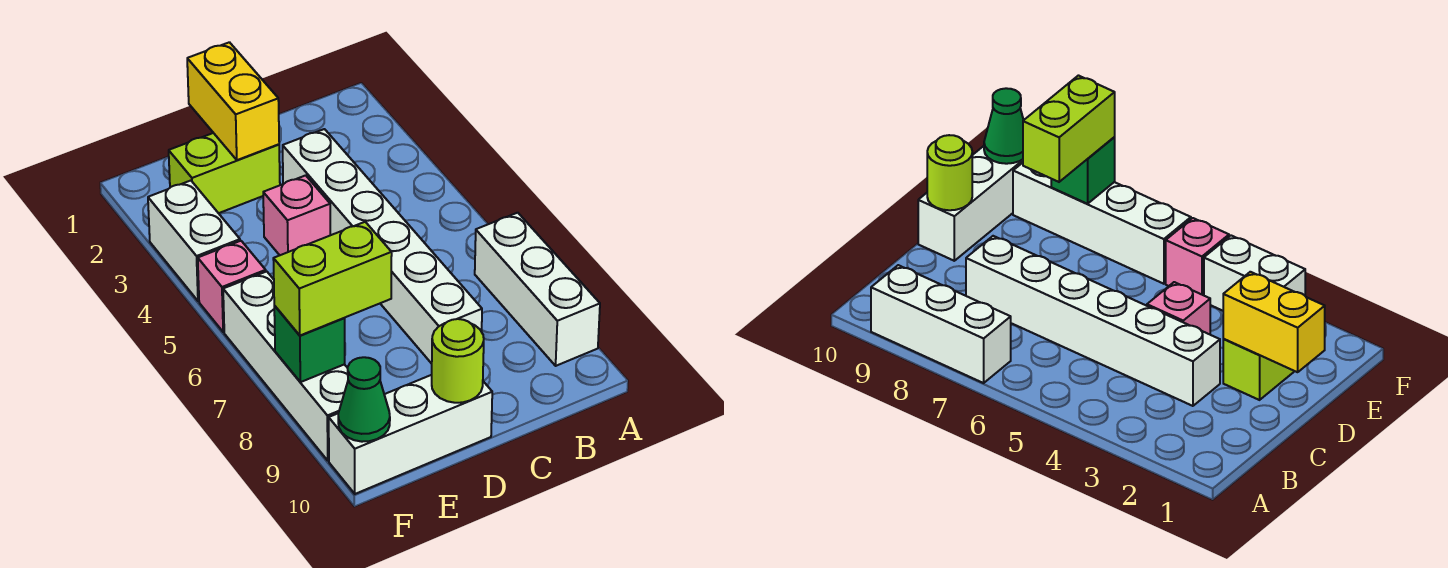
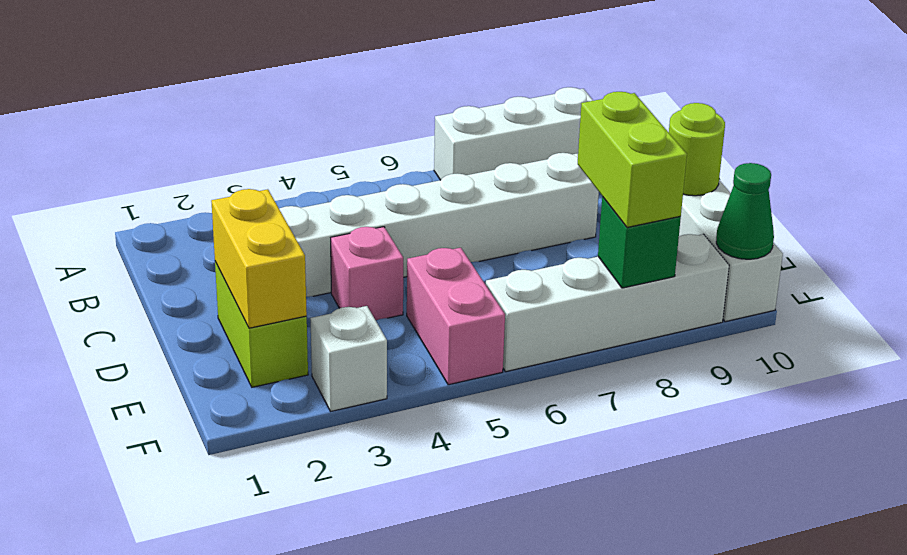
yellow brick D1:D2 level 2 -> yellow brick D2:E2 level 2
white brick F3:F4 level 1 -> white brick F3 level 1
pink brick F5 level 1 -> pink brick E5:F5 level 1

